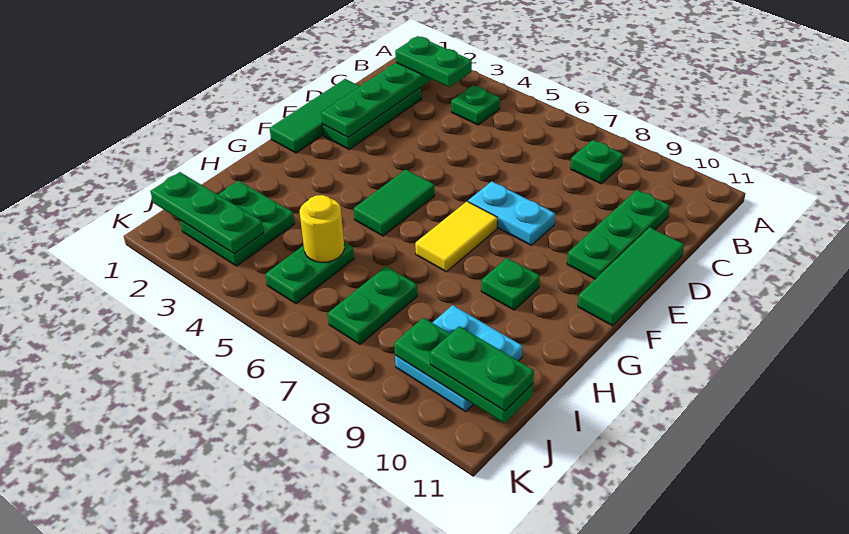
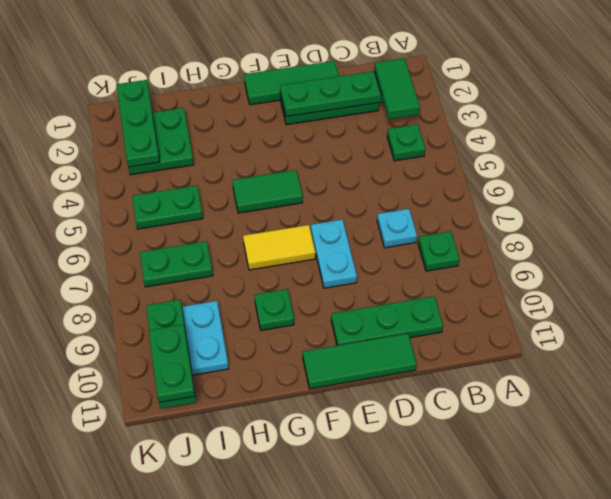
green plate B2:B3 level 3 -> green tile B2:B3 level 3
none -> cyan plate C7 level 1
yellow round brick I5 level 2 -> none

